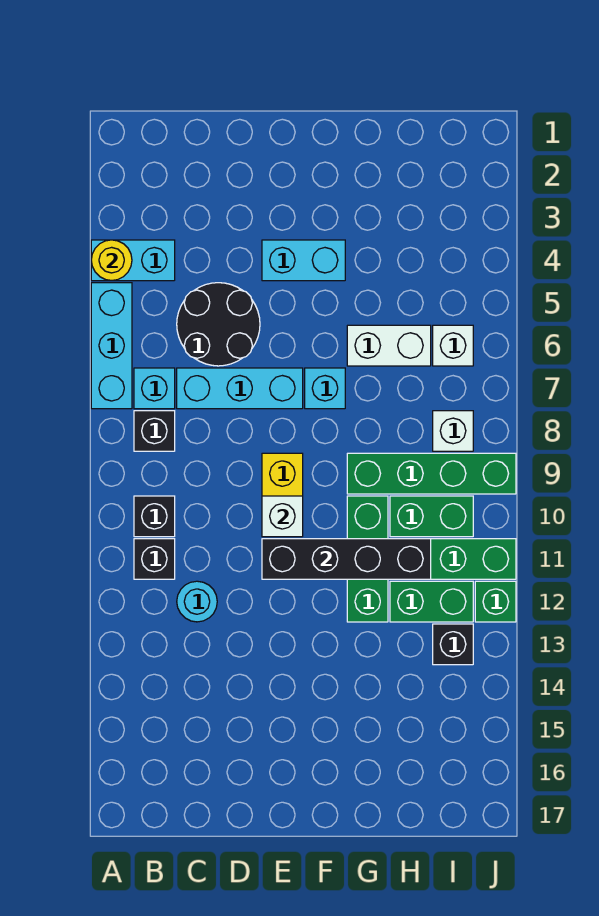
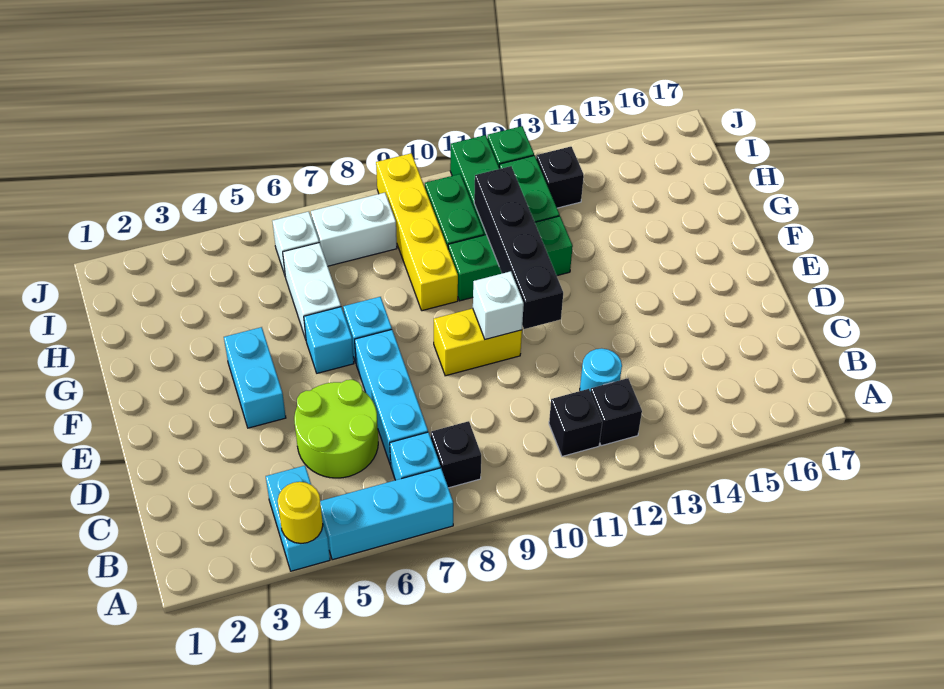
black brick B10 level 1 -> black brick B12 level 1
black round brick C5:D6 level 1 -> lime round brick C5:D6 level 1
none -> cyan brick F6 level 1
green brick G9:J9 level 1 -> yellow brick G9:J9 level 1
white brick I8 level 1 -> white brick I7:I8 level 1

